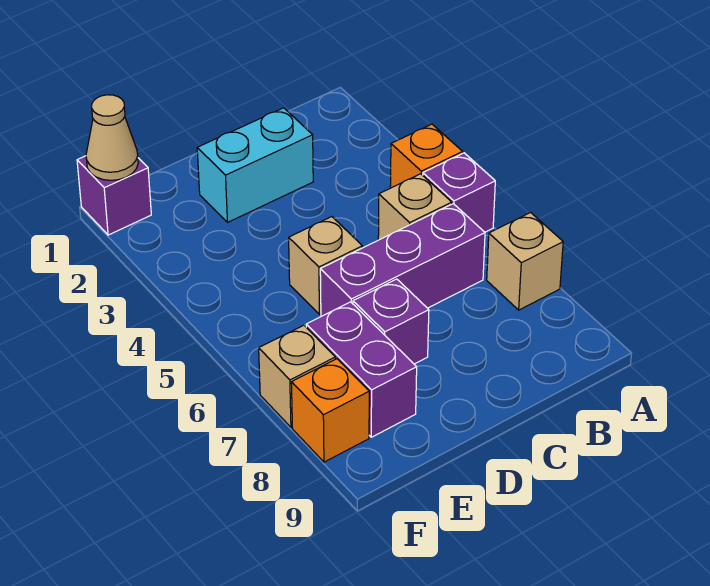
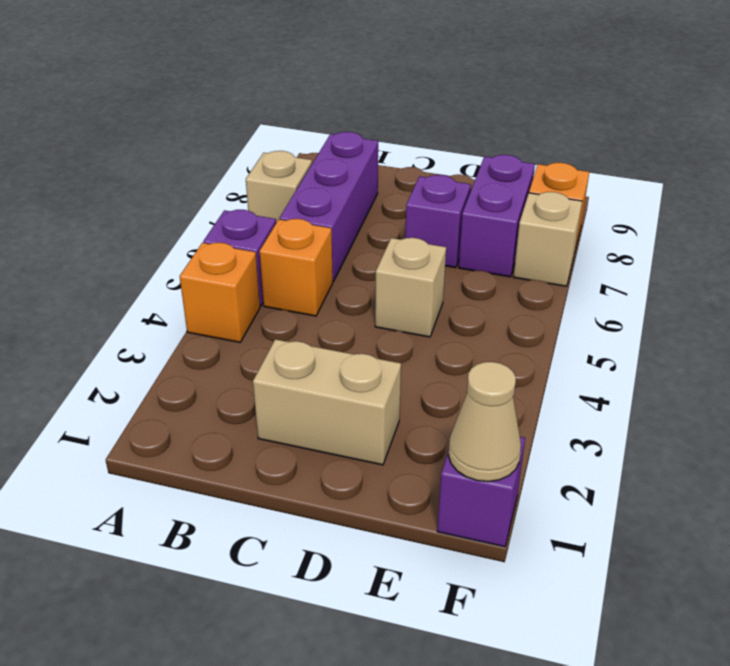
tan brick B5 level 1 -> orange brick B5 level 1
purple brick B6:D6 level 1 -> purple brick B6:B8 level 1
cyan brick C2:D2 level 1 -> tan brick C2:D2 level 1

